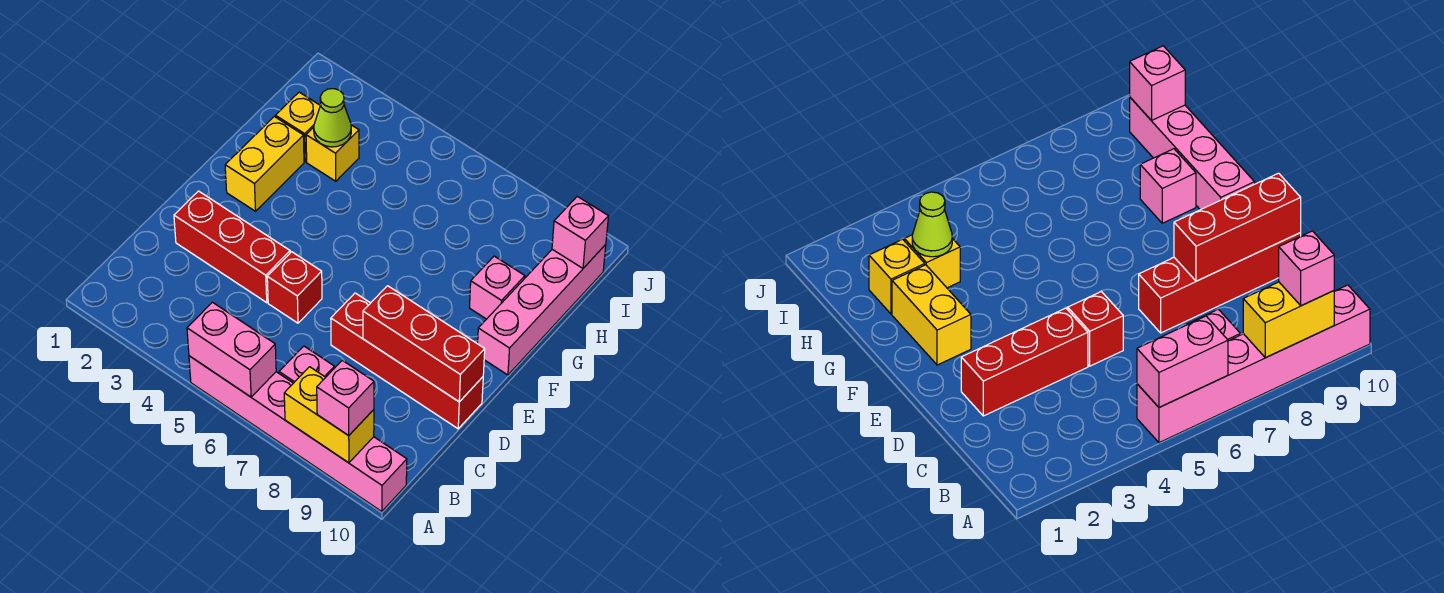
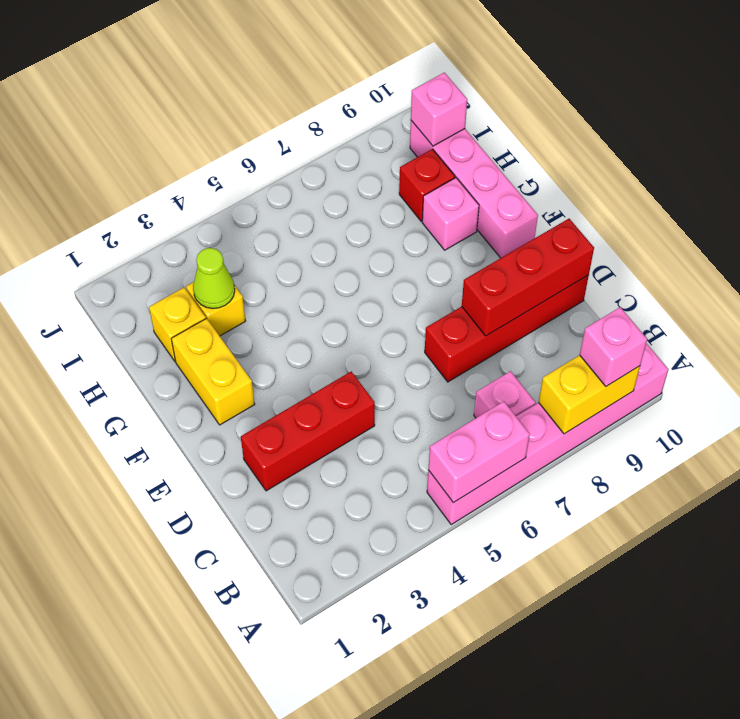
red brick D5 level 1 -> red brick H9 level 1

